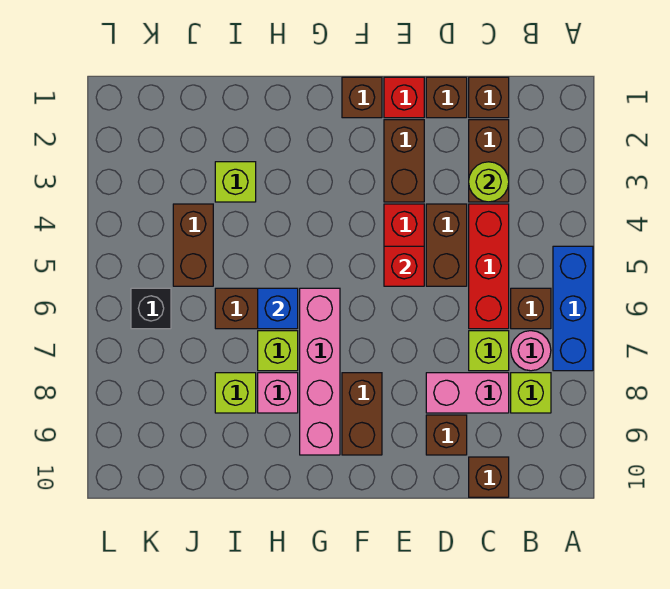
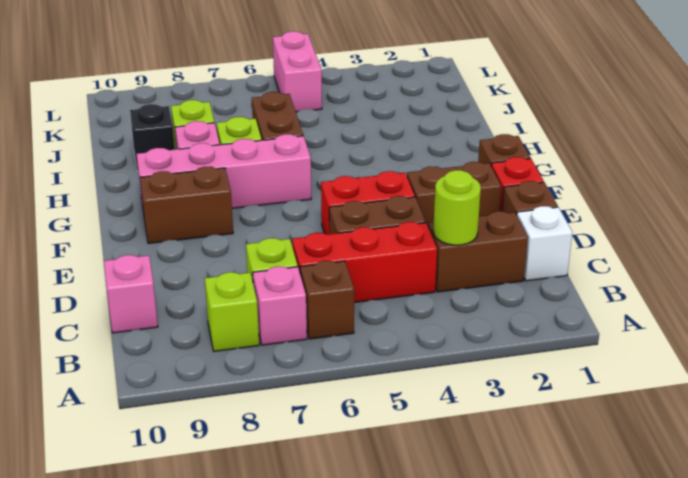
blue brick A5:A7 level 1 -> none
pink round brick B7 level 1 -> pink brick B7 level 1
brown brick C1 level 1 -> white brick C1 level 1
pink brick C8:D8 level 1 -> pink brick K5:L5 level 1
brown brick C10 level 1 -> pink brick C10 level 1
brown brick D9 level 1 -> none
red brick E5 level 2 -> none
blue brick H6 level 2 -> none
lime brick I3 level 1 -> none
brown brick J4:J5 level 1 -> none
black brick K6 level 1 -> black brick I9 level 1

